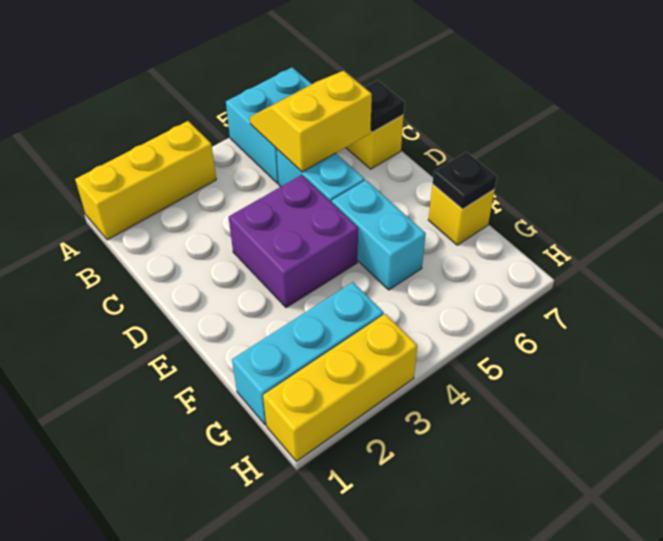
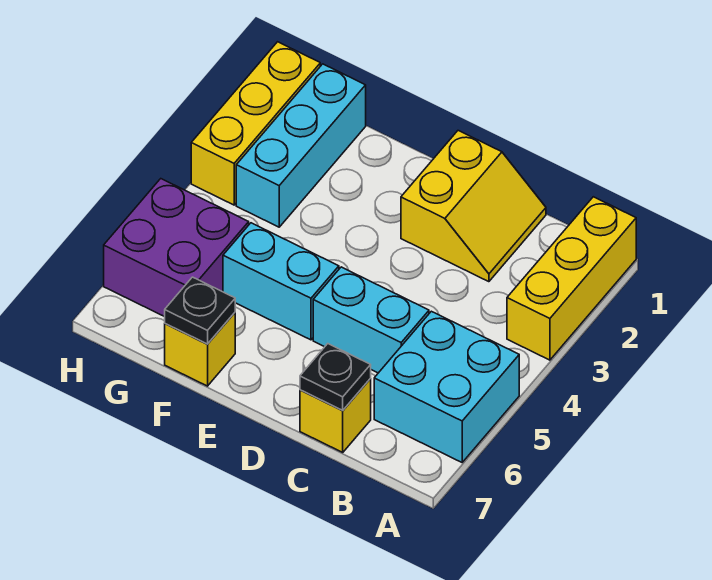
yellow slope B5:C6 level 2 top C -> yellow slope C1:D2 level 1 top D
purple brick D3:E4 level 1 -> purple brick G5:H6 level 1

